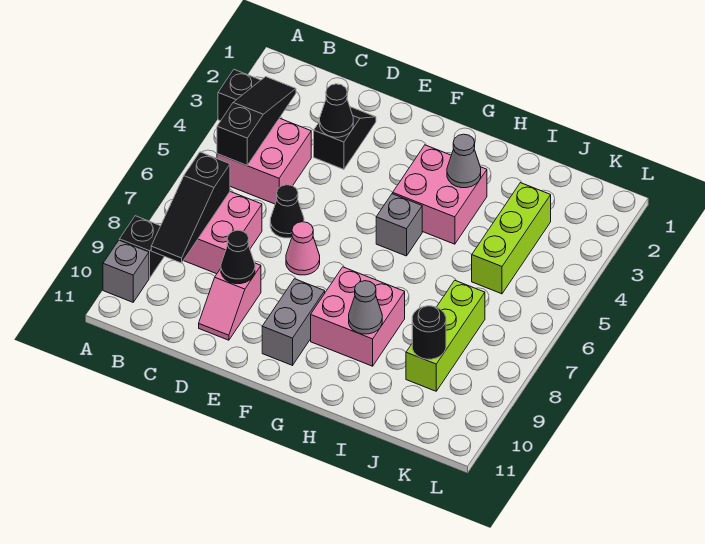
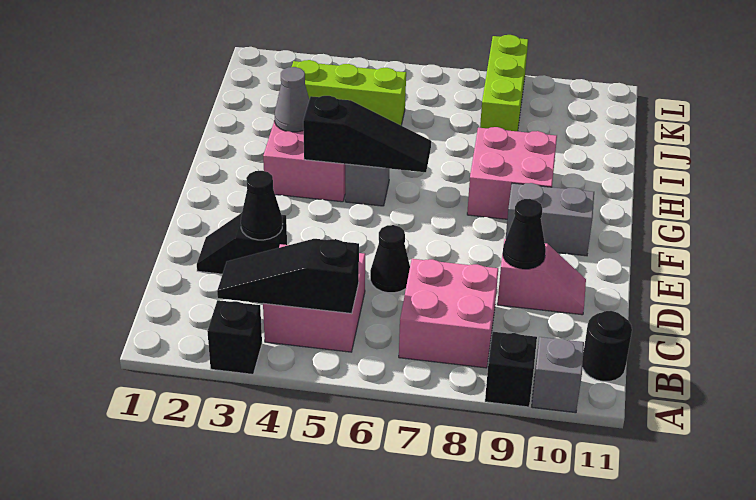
black slope B7:B9 level 2 top 7 -> black slope G4:G6 level 2 top 4
pink cone E7 level 1 -> none
grey cone H9 level 2 -> none
lime brick J7:J9 level 1 -> lime brick J8:L8 level 1
black round brick J9 level 2 -> black round brick B11 level 1

